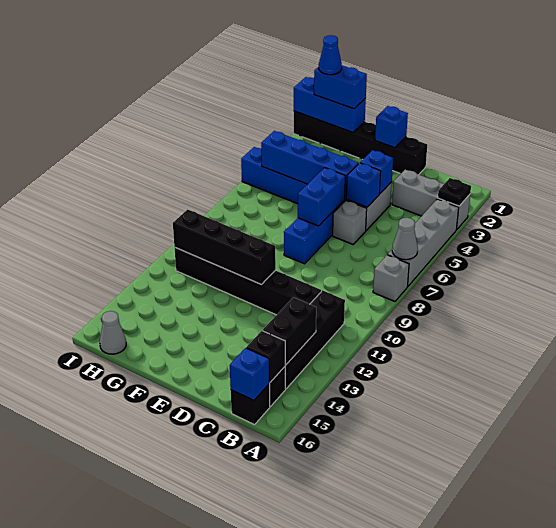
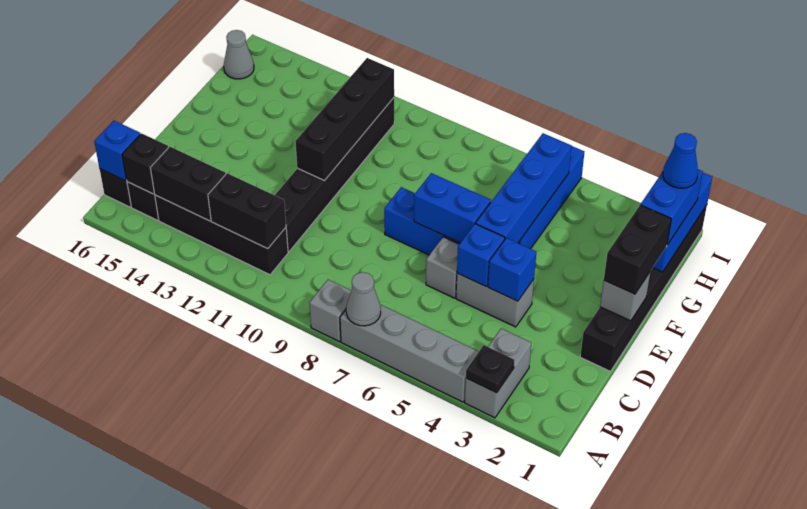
grey brick A3:C3 level 1 -> grey brick A3:B3 level 1
none -> black brick B11:B12 level 2
blue brick E1 level 2 -> grey brick E1 level 2
none -> black brick E1:F1 level 3

